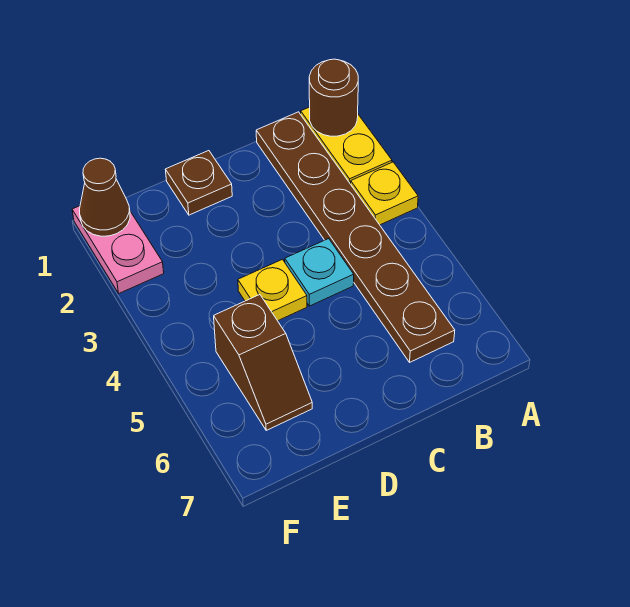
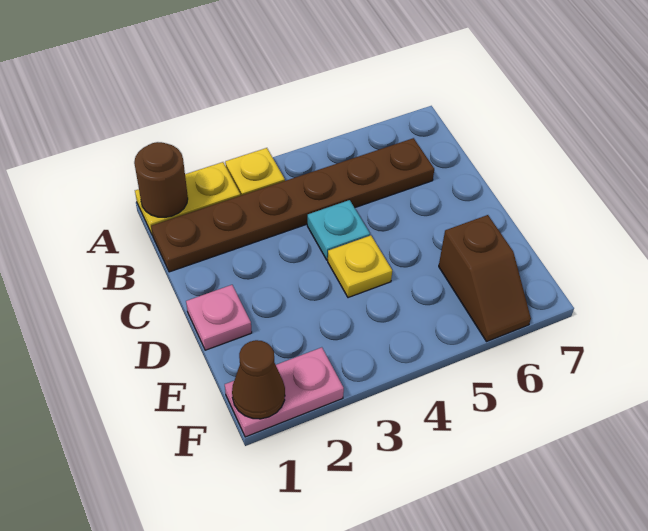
brown plate D1 level 1 -> pink plate D1 level 1
brown slope E5:E6 level 1 top 5 -> brown slope E6:F6 level 1 top E

